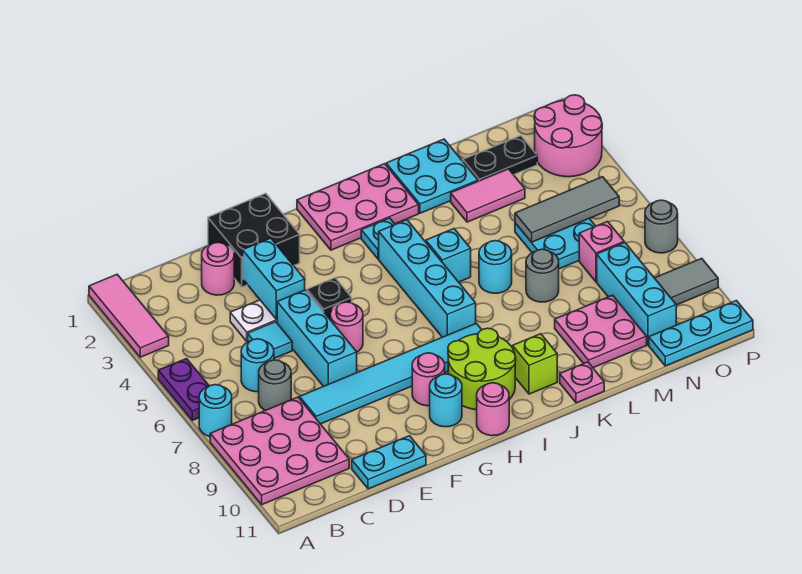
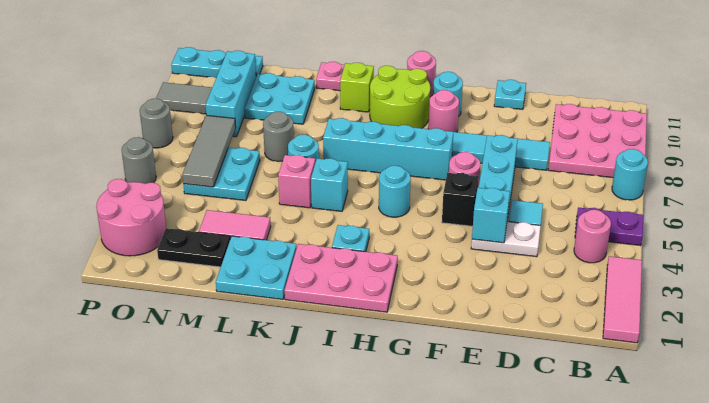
purple plate A5:A6 level 1 -> purple plate A5:B5 level 1
cyan round brick C6 level 1 -> cyan round brick H5 level 1
grey round brick C7 level 1 -> grey round brick P5 level 1
pink round brick D2 level 1 -> pink round brick B4 level 1
cyan plate D11:E11 level 1 -> cyan plate E11 level 1
black brick E1:F2 level 1 -> none
cyan brick E3:E4 level 2 -> cyan brick E4 level 2
cyan brick I4:I7 level 1 -> cyan brick G7:J7 level 1
pink plate L9:M10 level 1 -> cyan plate L9:M10 level 1
grey tile M5:O5 level 2 -> grey tile N5:N7 level 2
pink brick N7 level 1 -> pink brick K5 level 1

